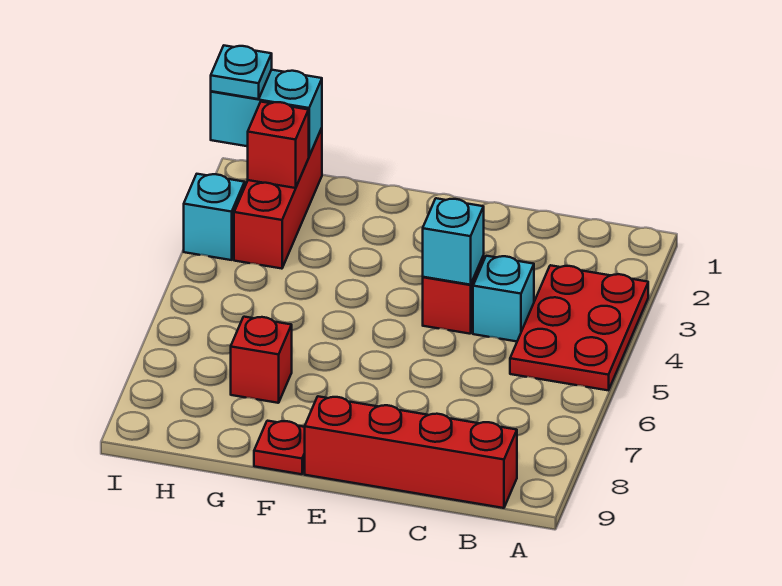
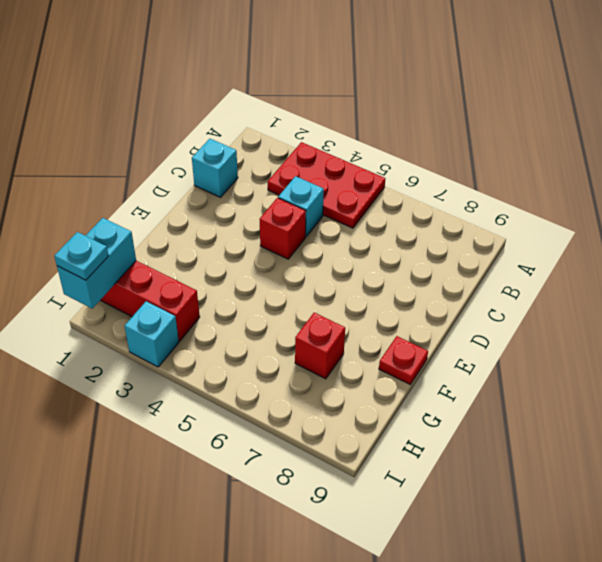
red brick B9:E9 level 1 -> none
cyan brick D4 level 2 -> cyan brick C1 level 1
red brick H2 level 2 -> none

